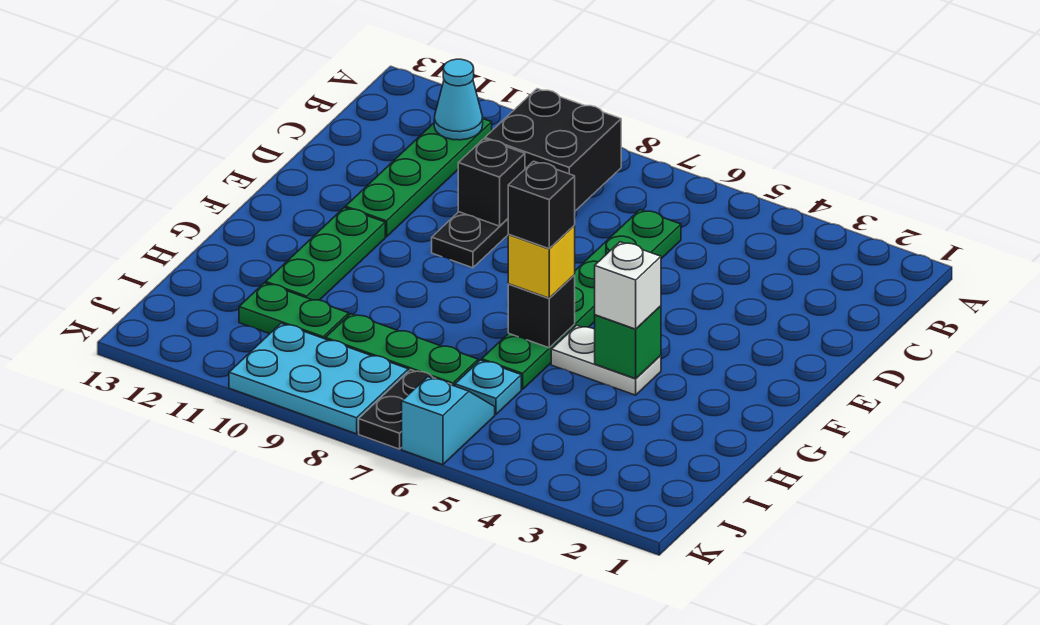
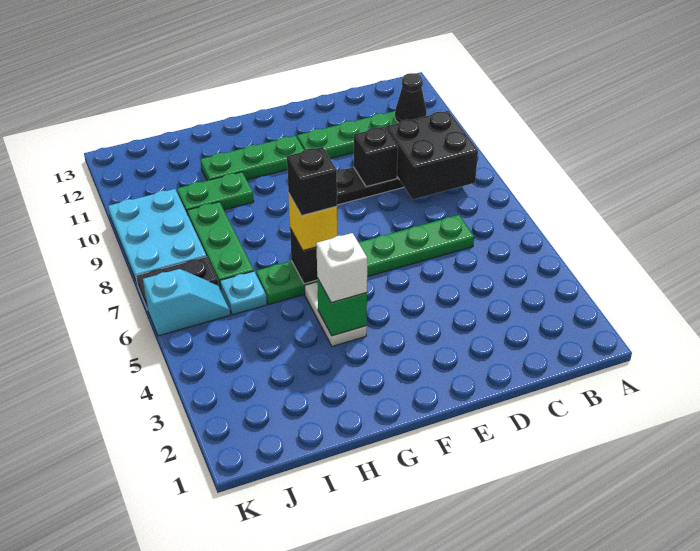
cyan cone B11 level 2 -> black cone B11 level 2
green plate I10:I11 level 1 -> green plate H10:I10 level 1

